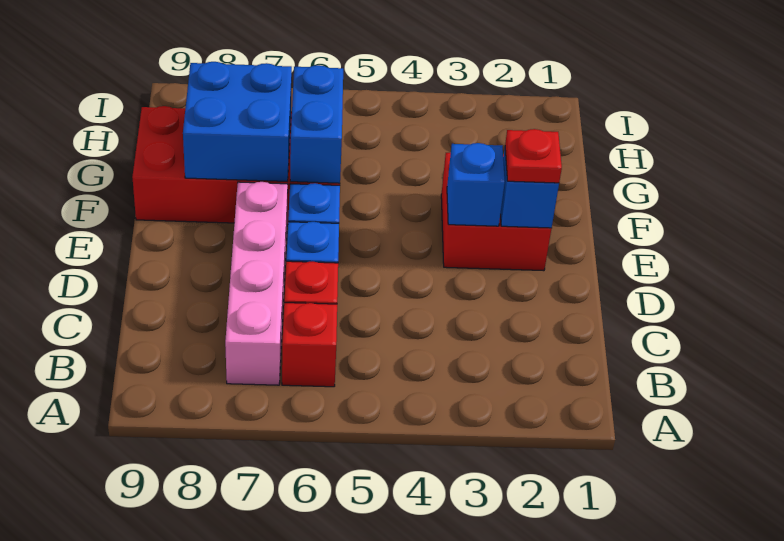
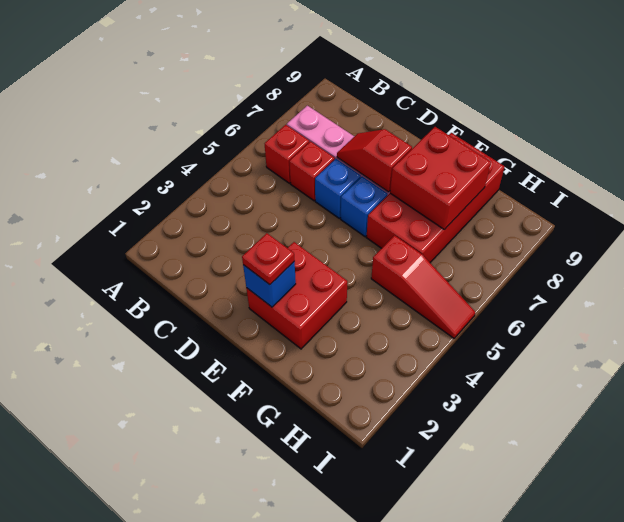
none -> red slope D7:E7 level 2 top E
blue brick E3 level 2 -> none
blue brick F6:G6 level 2 -> none
blue brick F7:G8 level 2 -> red brick F7:G8 level 2
none -> red slope G5:I5 level 1 top G

